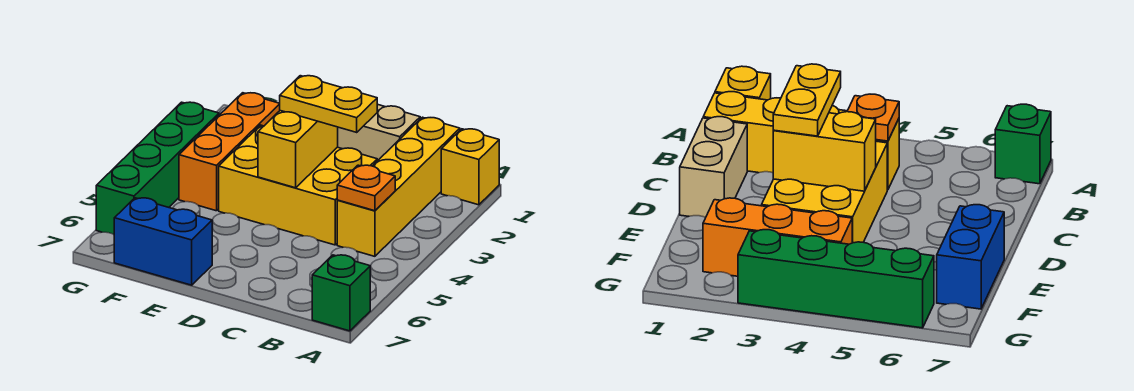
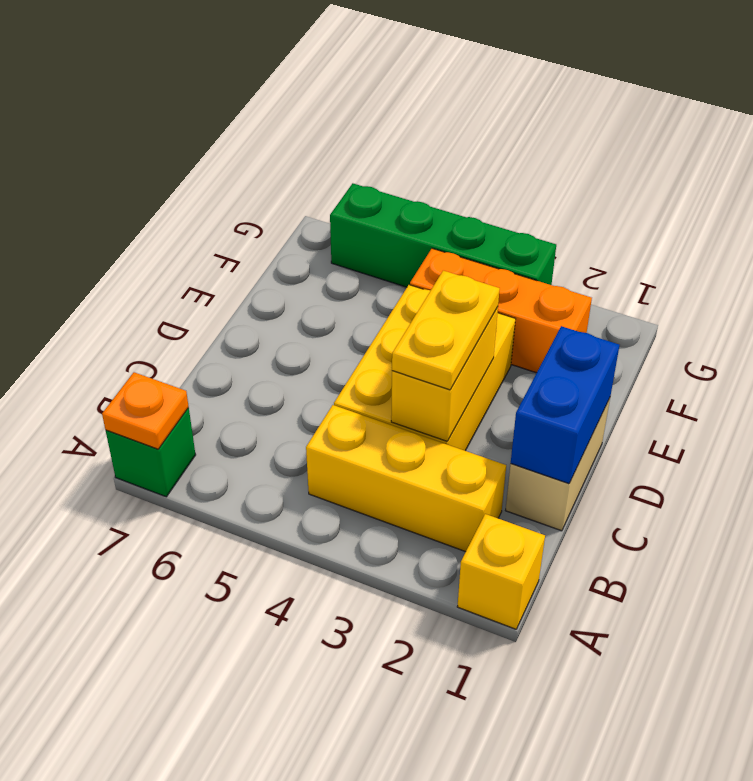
yellow brick B1:B4 level 1 -> yellow brick B2:B4 level 1
orange plate B4 level 2 -> orange plate A7 level 2
yellow brick D3:D4 level 2 -> yellow brick C3:D3 level 2
blue brick E7:F7 level 1 -> blue brick C1:D1 level 2

